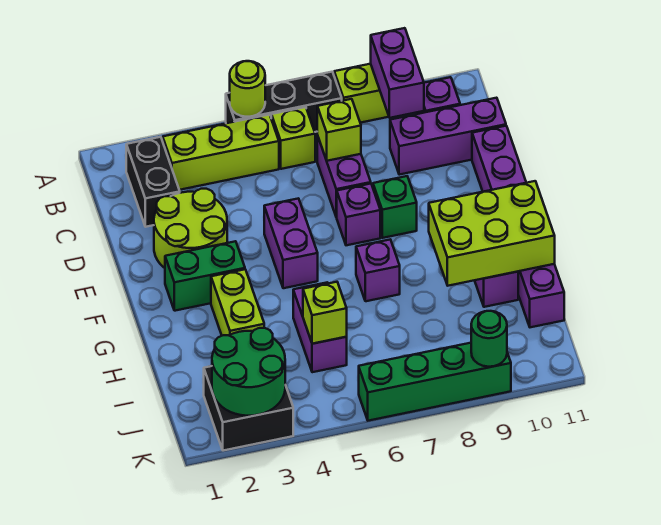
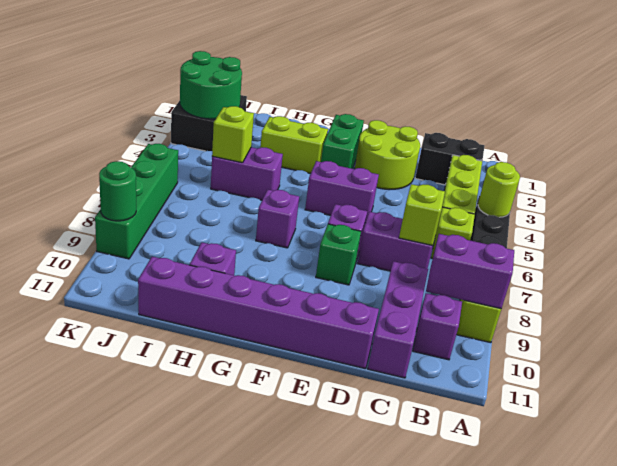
lime brick G9:H11 level 2 -> none

